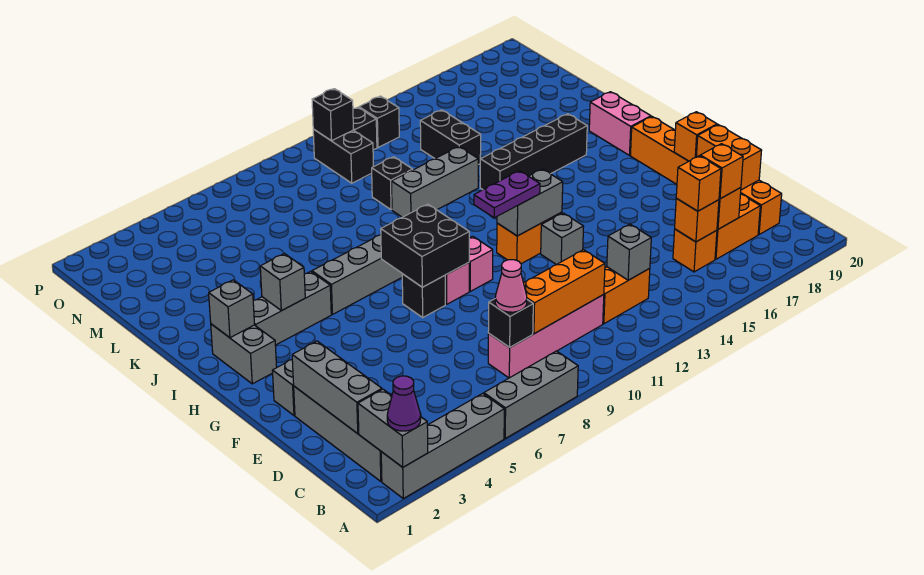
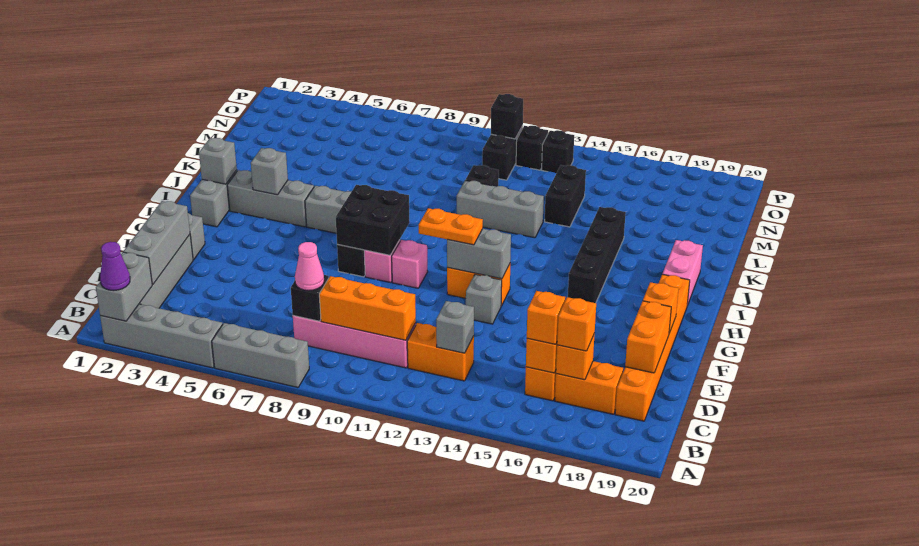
purple plate G11:G12 level 3 -> orange plate G11:G12 level 3
black brick J14:J17 level 1 -> black brick H16:K16 level 1

